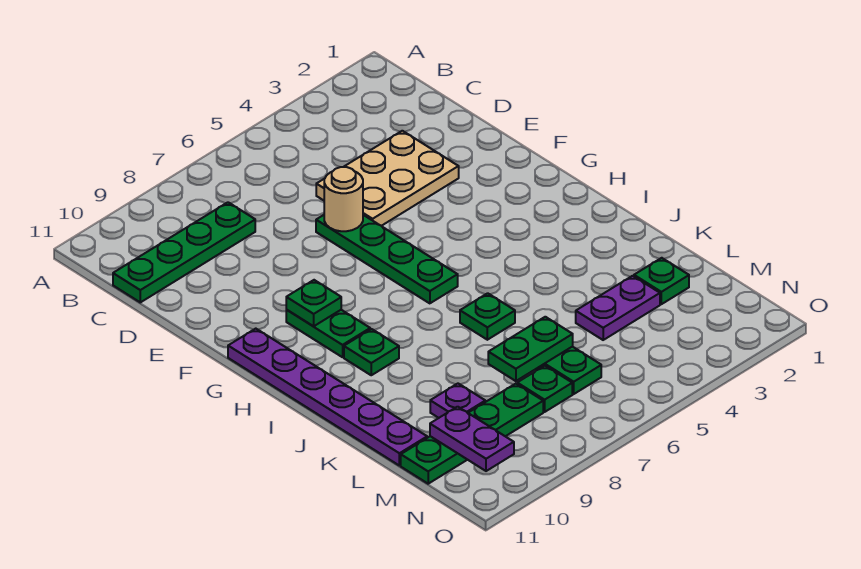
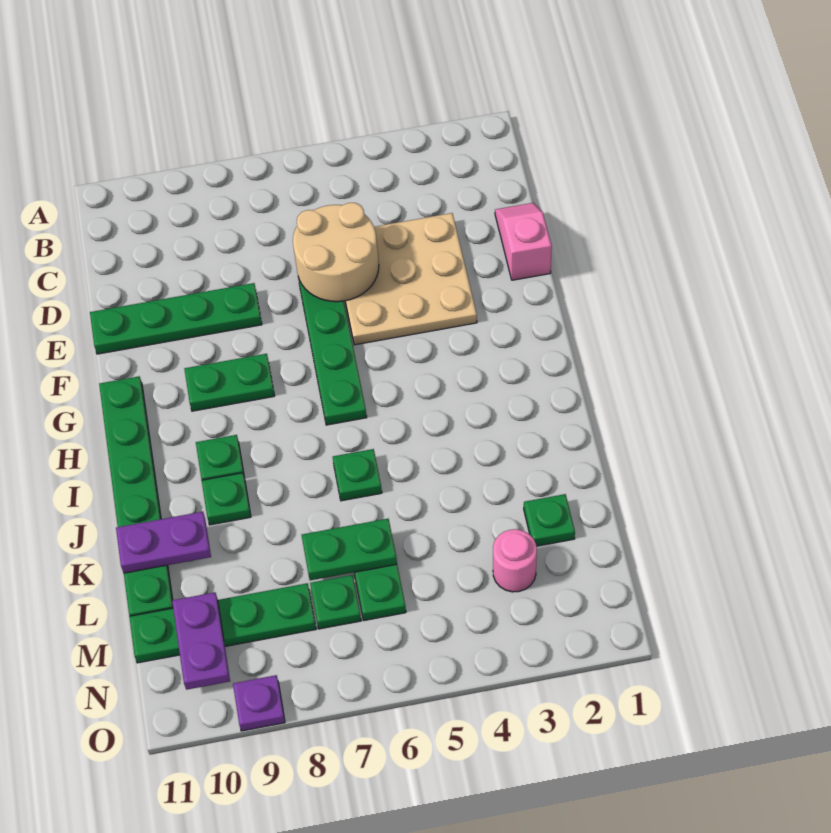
green plate C8:C11 level 1 -> green plate E8:E11 level 1
none -> pink slope D1:E1 level 1 top E
tan plate D3:E5 level 1 -> tan plate D3:F5 level 1
tan round brick E6 level 2 -> tan round brick D5:E6 level 2
green plate G9:H9 level 1 -> green plate G8:G9 level 1
green plate G9 level 2 -> green plate J9 level 1
purple plate G11:L11 level 1 -> green plate G11:L11 level 1
purple plate L3:L4 level 1 -> purple plate K10:K11 level 2
purple plate L9 level 1 -> purple plate O9 level 1
none -> pink round brick M3 level 1

